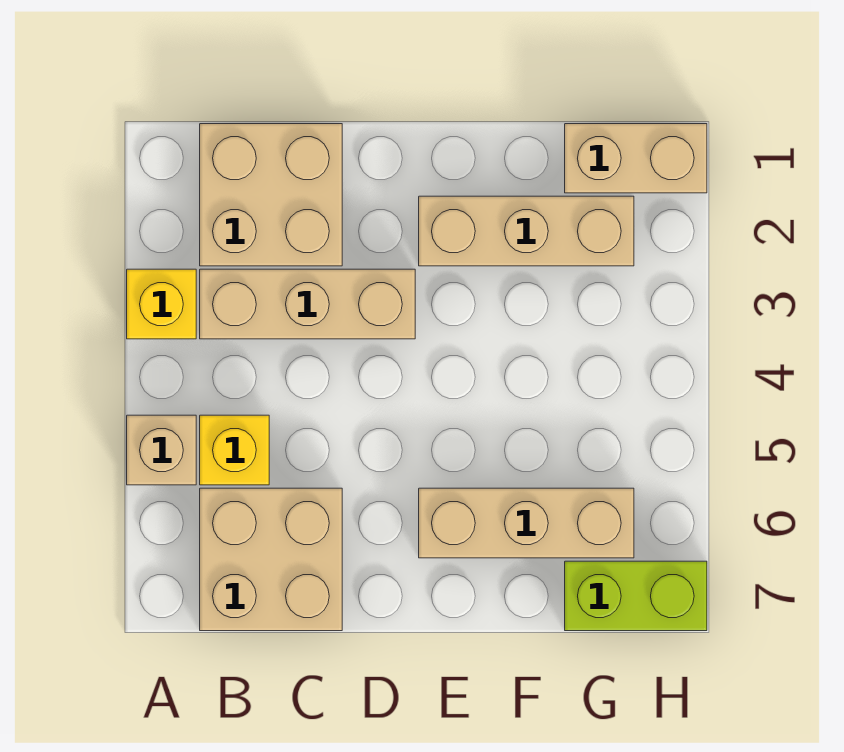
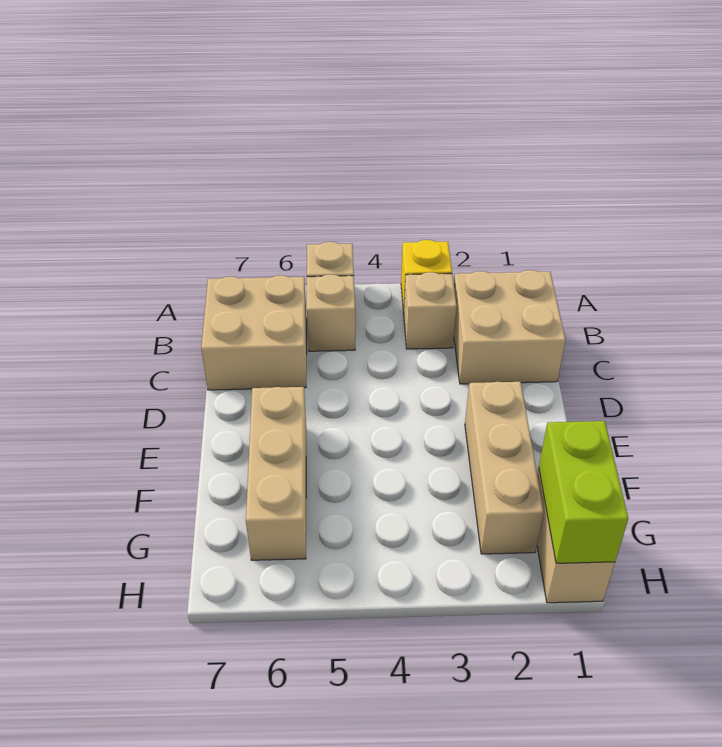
tan brick B3:D3 level 1 -> tan brick B3 level 1
yellow brick B5 level 1 -> tan brick B5 level 1
lime brick G7:H7 level 1 -> lime brick G1:H1 level 2

